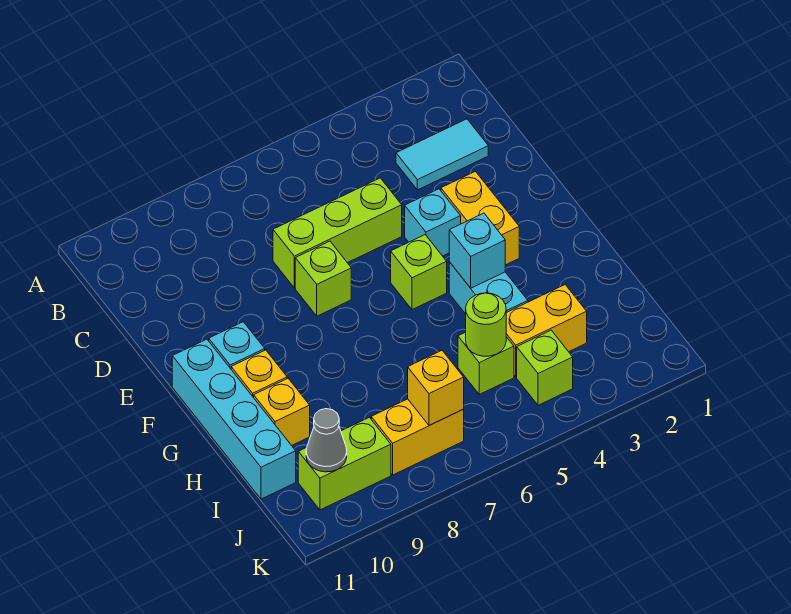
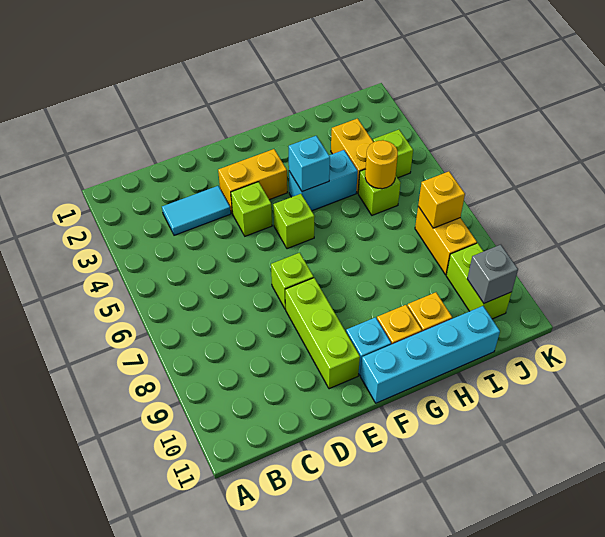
cyan tile C2:C3 level 1 -> cyan tile C3:D3 level 1
lime brick D5:D7 level 1 -> lime brick E8:E10 level 1
cyan brick E4 level 1 -> lime brick E4 level 1
lime round brick I5 level 2 -> yellow round brick I5 level 2
grey cone J10 level 2 -> grey brick J10 level 2

